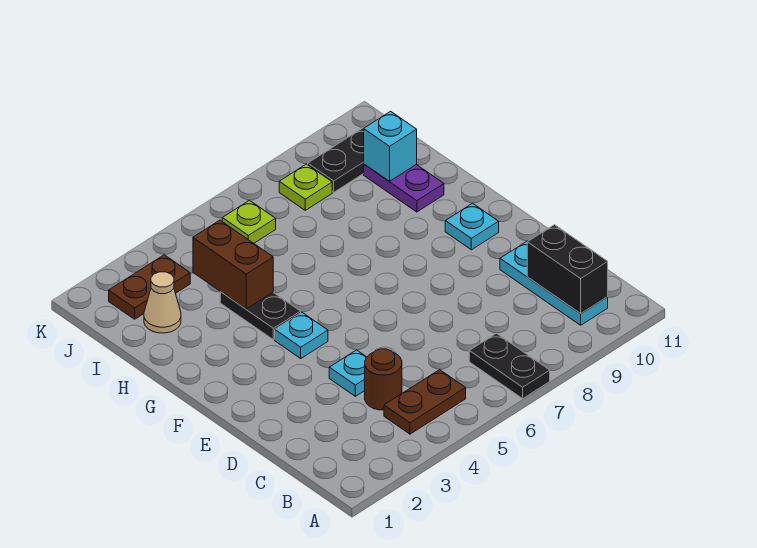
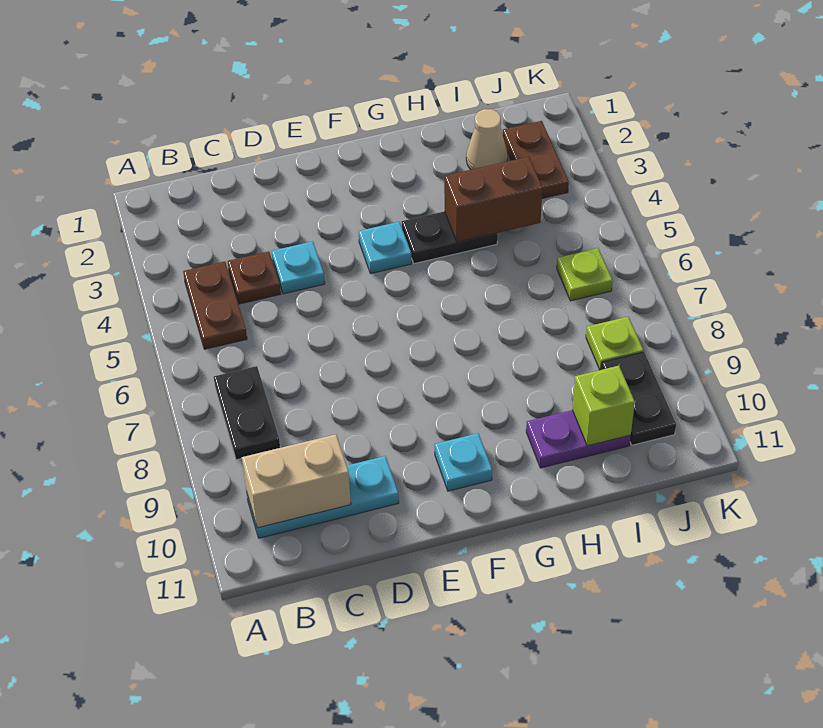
black plate A7:B7 level 1 -> black plate B7:B8 level 1
black brick B10:C10 level 2 -> tan brick B10:C10 level 2
brown round brick C4 level 1 -> brown plate C4 level 1
cyan brick I10 level 2 -> lime brick I10 level 2

